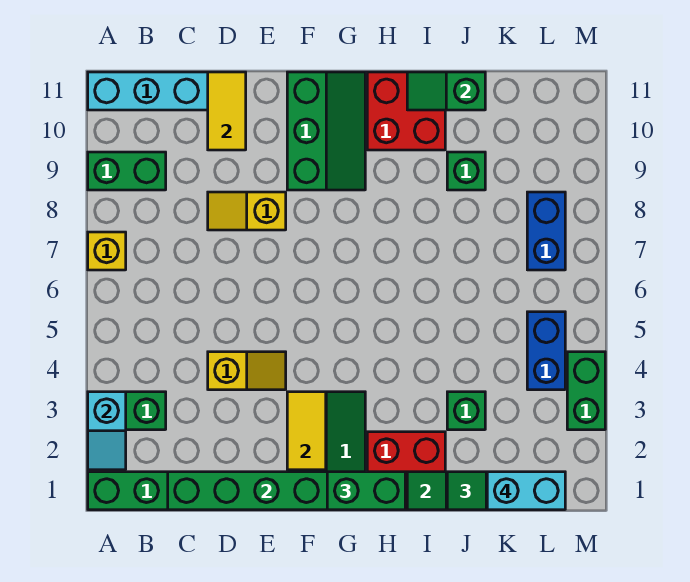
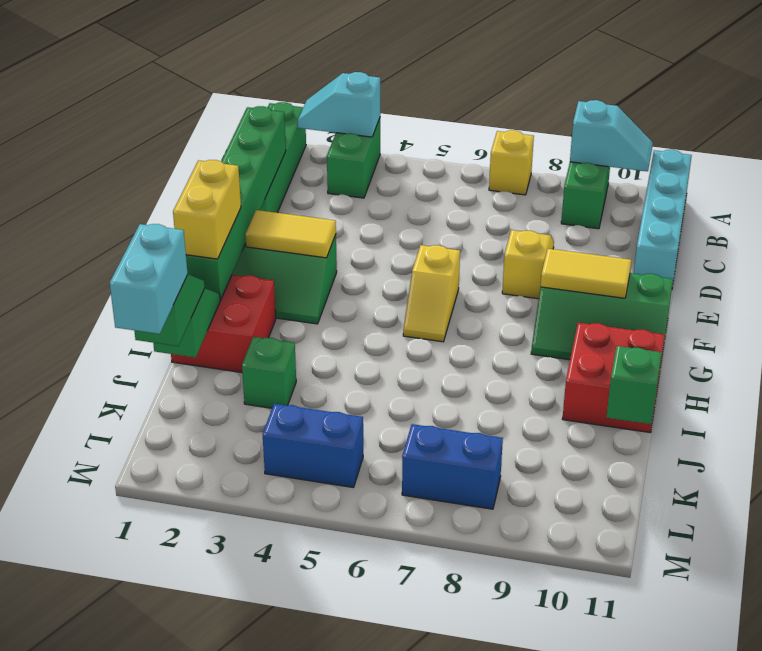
none -> cyan slope A9:A10 level 2 top 9
yellow slope D4:E4 level 1 top D -> yellow slope F6:G6 level 1 top F
yellow tile D10:D11 level 2 -> yellow tile F9:F10 level 2
green brick G1:H1 level 3 -> yellow brick G1:H1 level 3
green brick J9 level 1 -> none
green brick M3:M4 level 1 -> none

